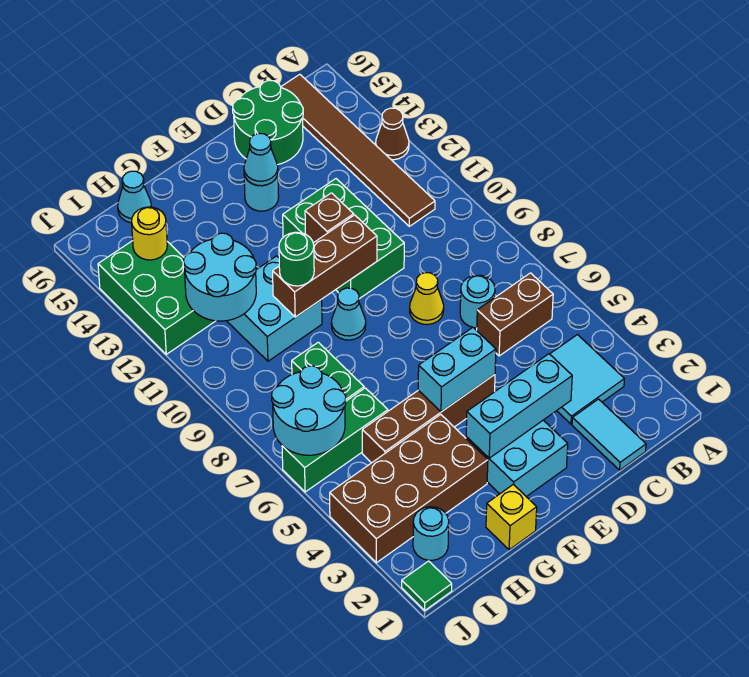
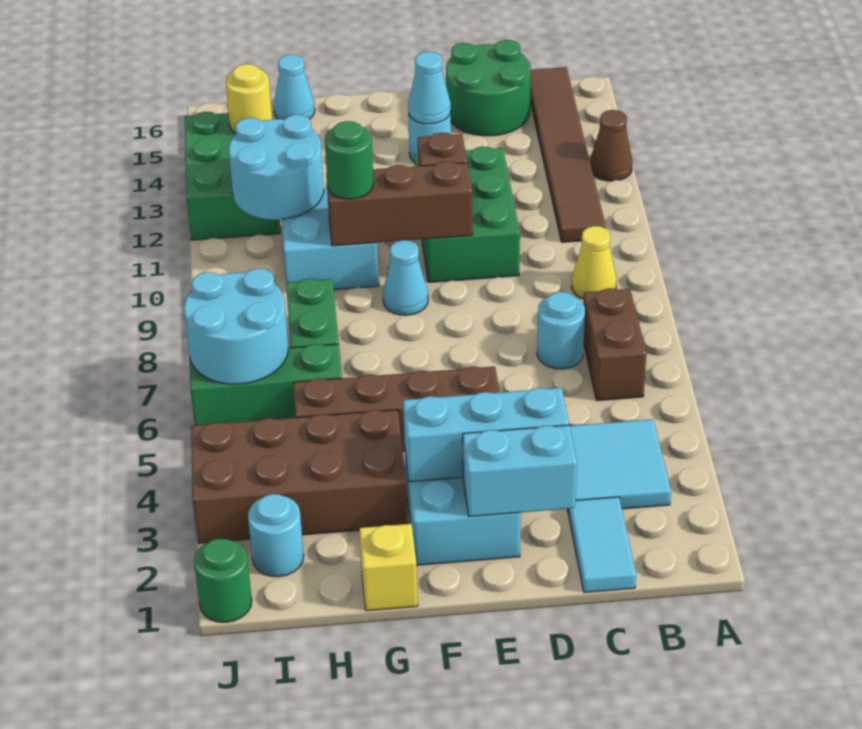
brown brick B6:C6 level 1 -> brown brick B6:B7 level 1
yellow cone D8 level 1 -> yellow cone B9 level 1
cyan brick E5:F5 level 2 -> cyan brick D2:E2 level 2
green tile J1 level 1 -> green round brick J1 level 1

